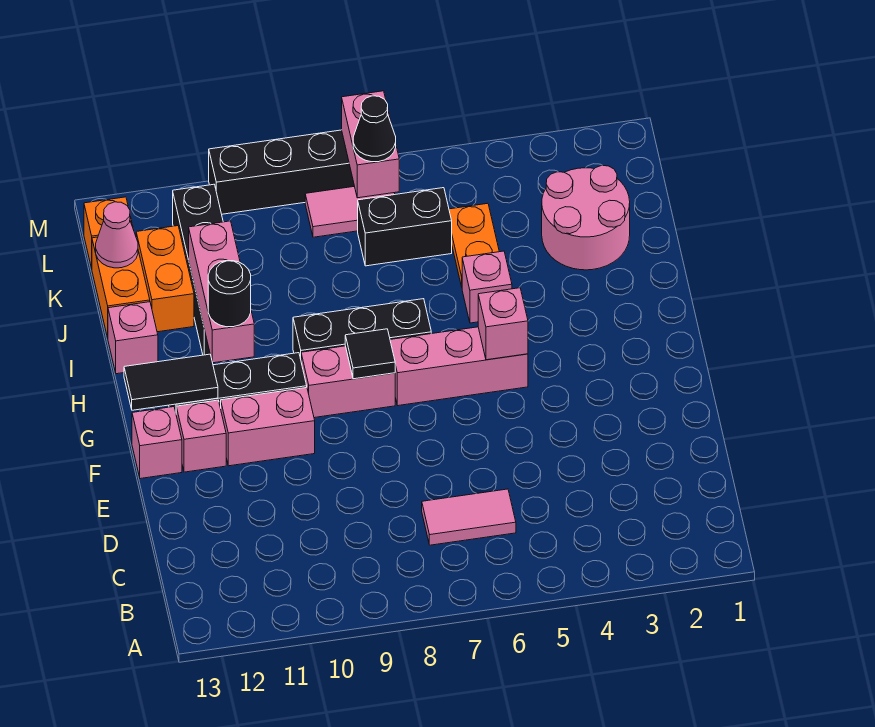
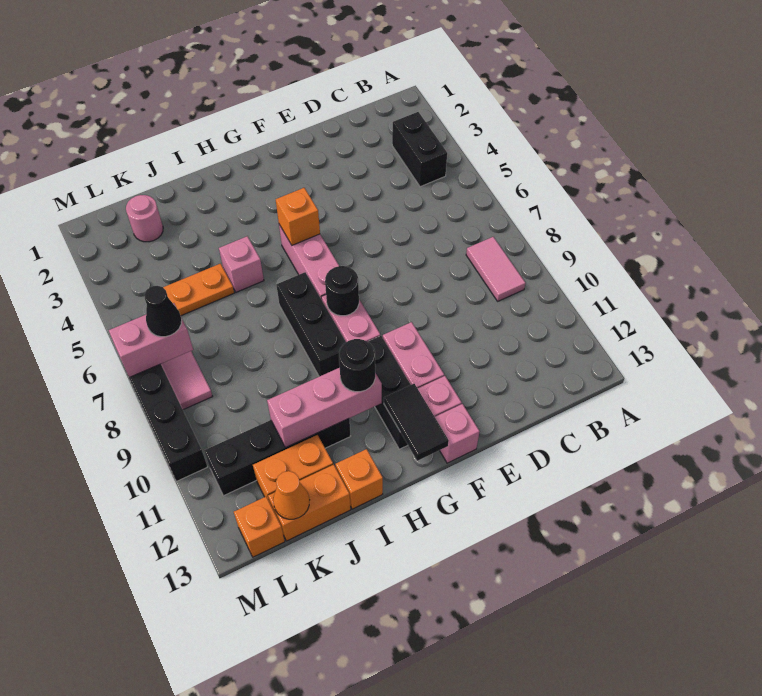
pink tile C6:C7 level 1 -> pink tile B8:B9 level 1
pink brick G5 level 2 -> orange brick G5 level 2
black tile G8 level 2 -> black round brick G8 level 2
pink brick I13 level 1 -> orange brick I13 level 1
pink round brick J2:K3 level 1 -> pink round brick K2 level 1
black brick K6:K7 level 1 -> black brick B3:B4 level 1
pink cone K13 level 2 -> orange cone K13 level 2

